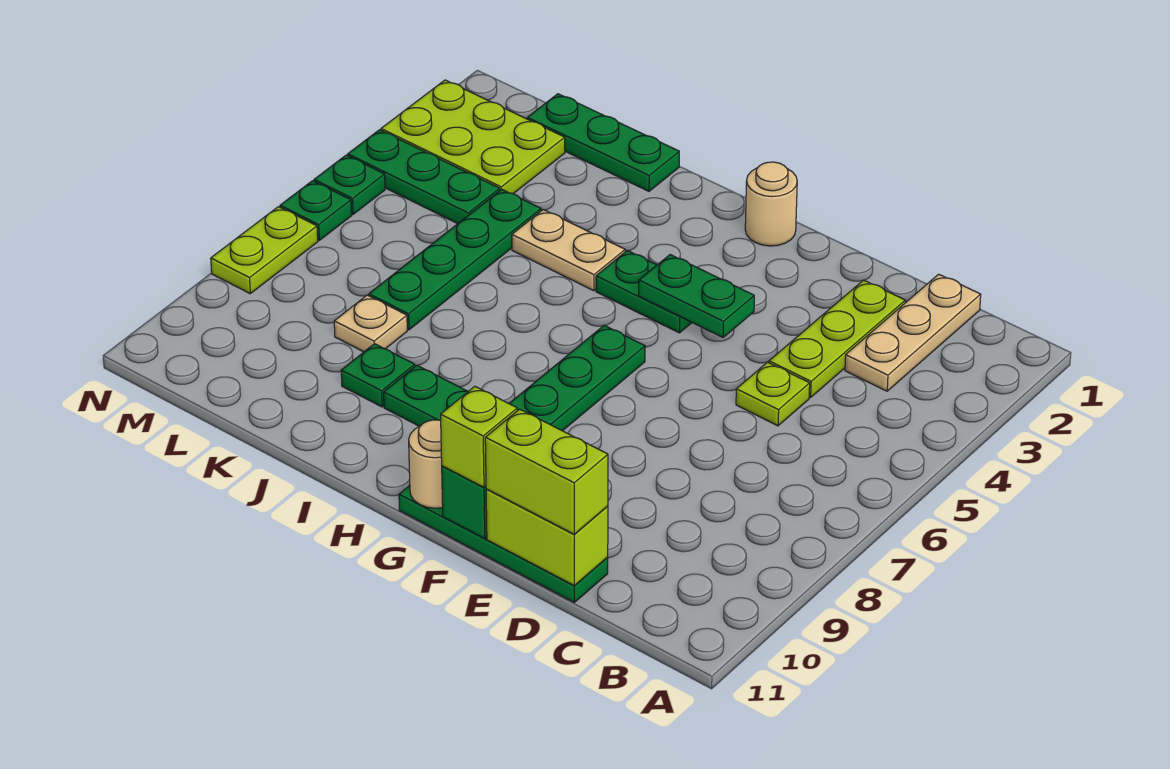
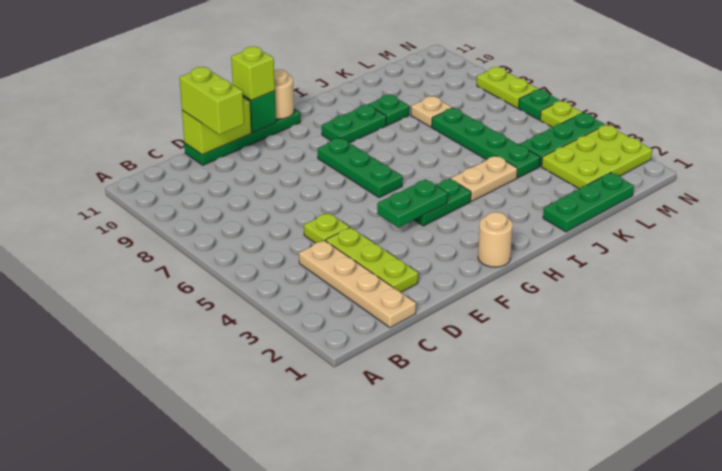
tan plate C1:C3 level 1 -> tan plate C1:C4 level 1
lime brick D11:E11 level 3 -> lime brick D10:D11 level 3
green plate N5 level 1 -> lime plate N5 level 1

